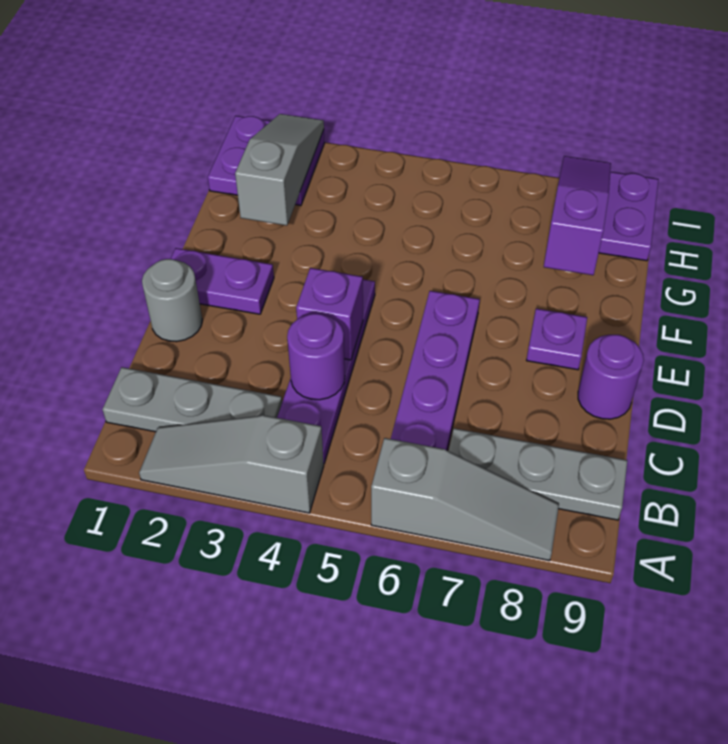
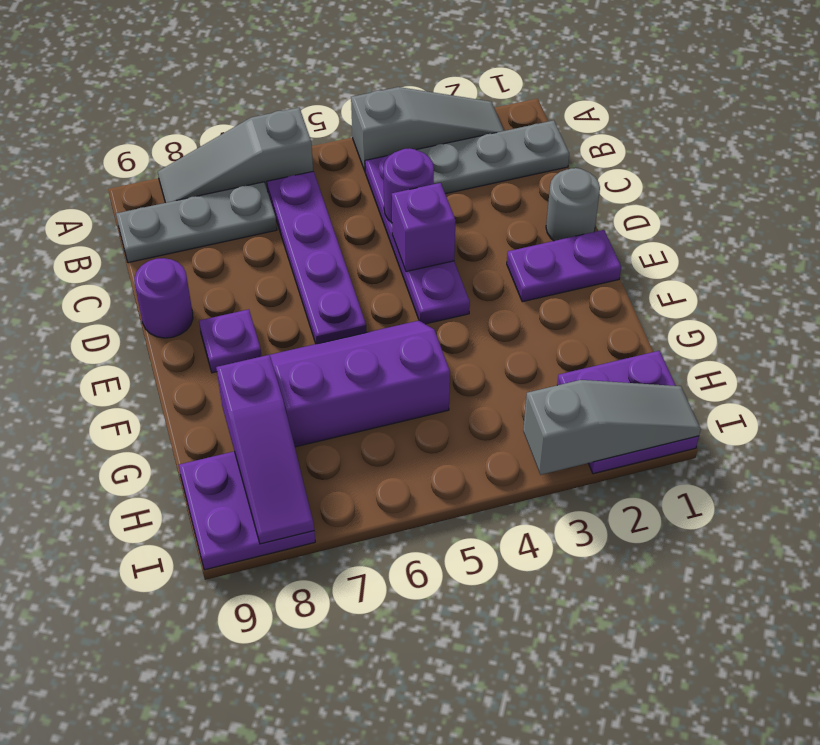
none -> purple slope F5:G7 level 1 top G
grey slope G2:I2 level 2 top G -> grey slope I1:I3 level 2 top 3

